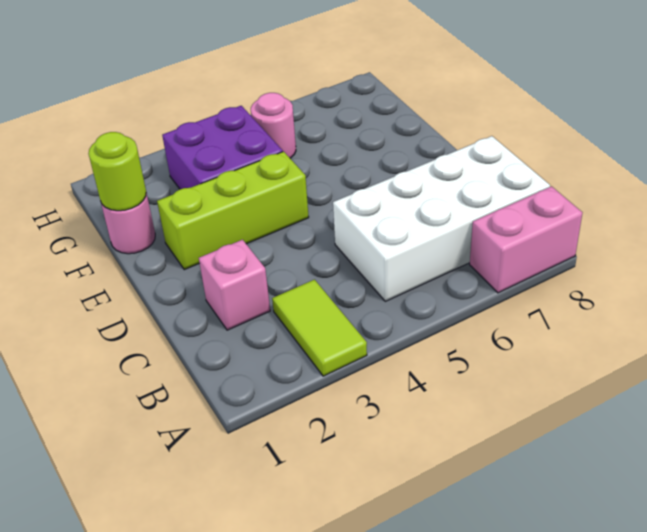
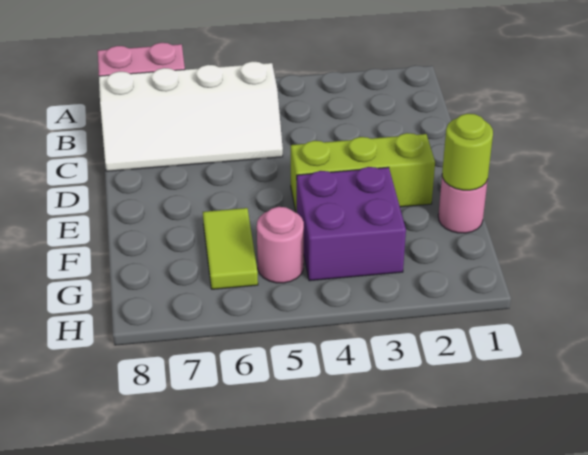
lime tile A3:B3 level 1 -> lime tile F6:G6 level 1
white brick B5:C8 level 1 -> white slope B5:C8 level 1 top B
pink brick C2 level 1 -> none

